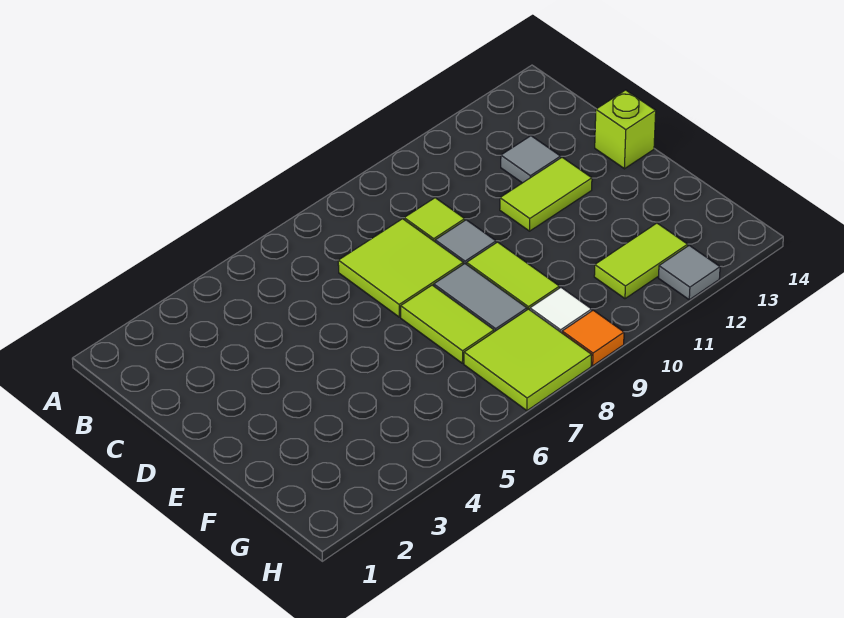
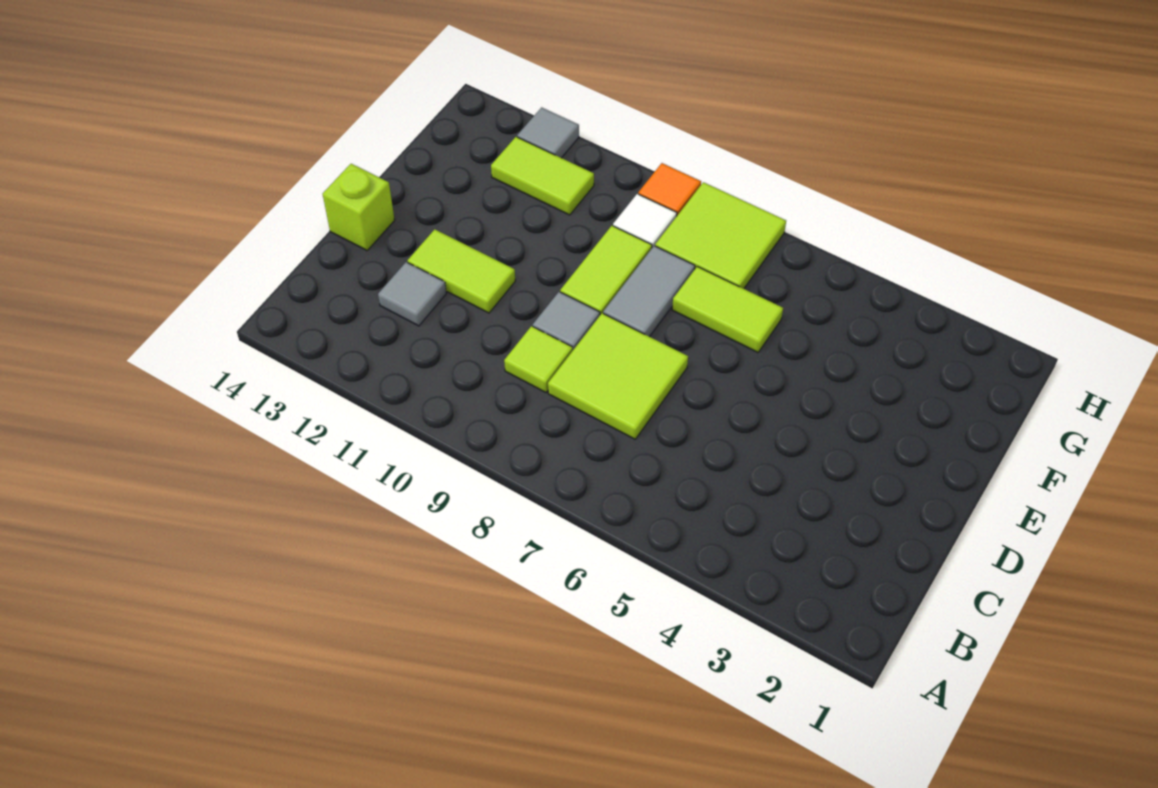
lime tile E7:F7 level 1 -> lime tile F6:F7 level 1

